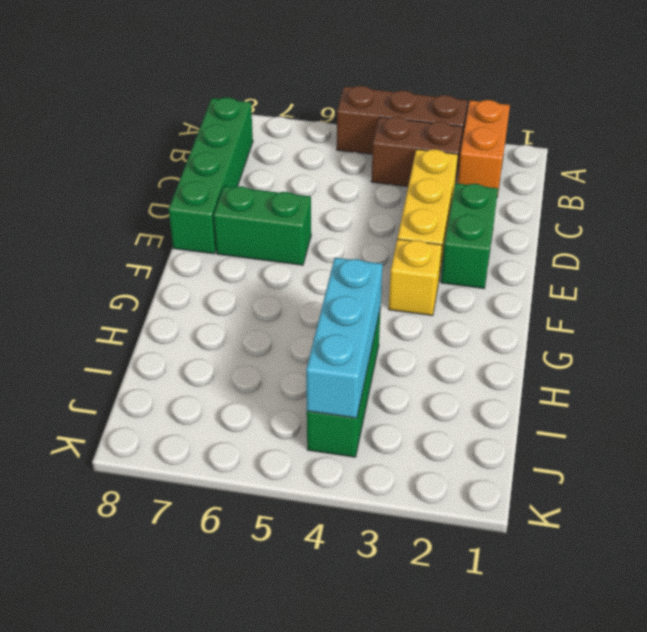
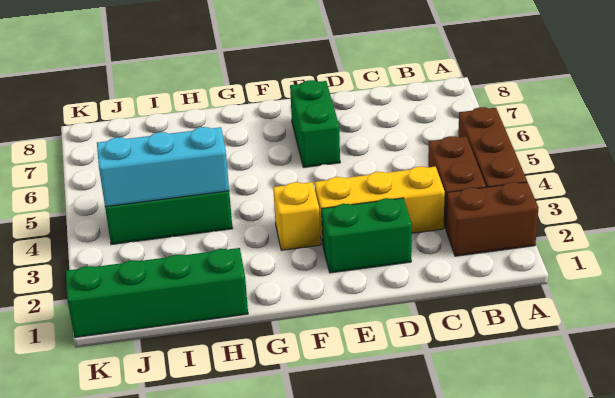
orange brick A2:B2 level 1 -> brown brick A2:B2 level 1
green brick B8:E8 level 1 -> green brick H1:K1 level 1

